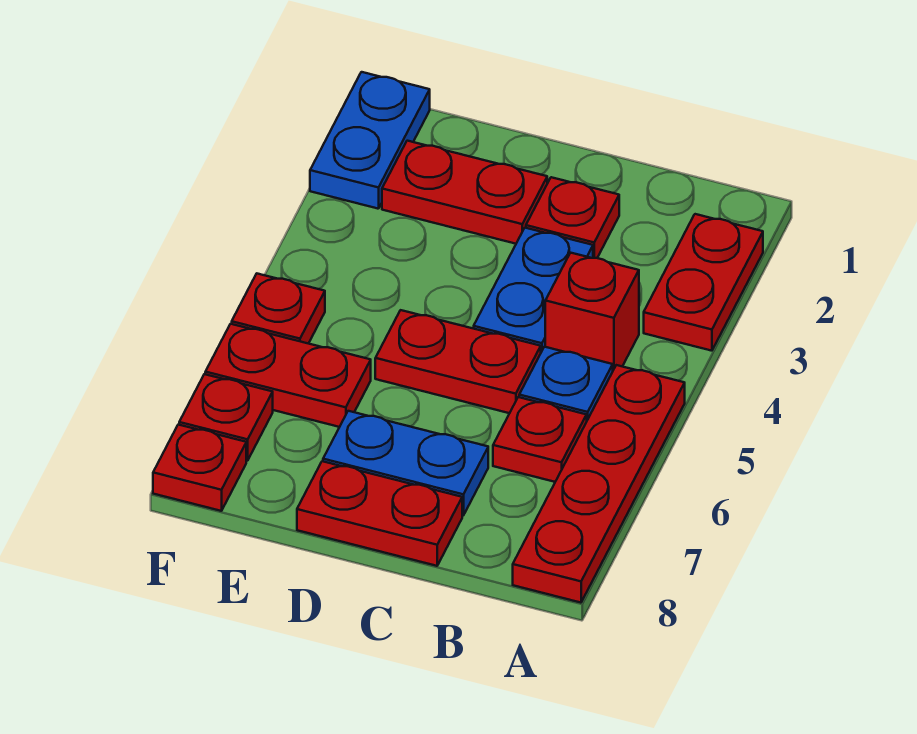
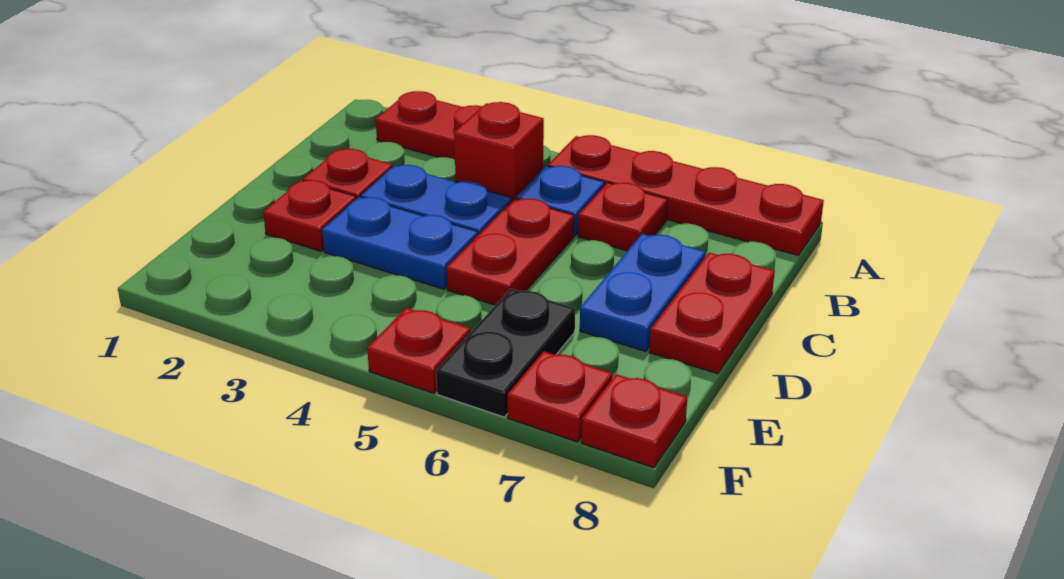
red plate D2:E2 level 1 -> red plate D2 level 1
red plate E6:F6 level 1 -> black plate E6:F6 level 1
blue plate F1:F2 level 1 -> blue plate D3:D4 level 1

